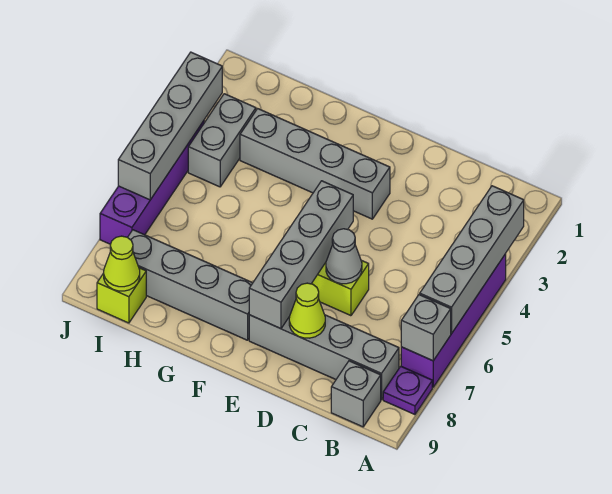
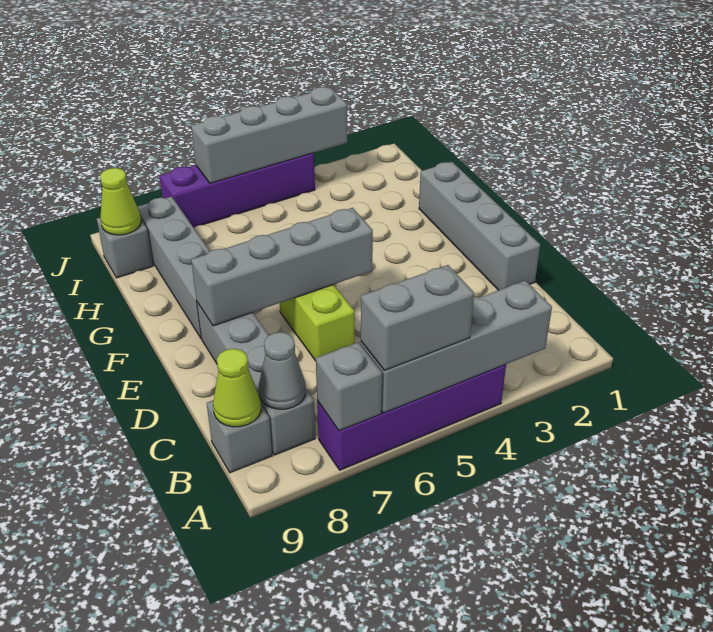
purple plate A8 level 1 -> none
grey cone D6 level 2 -> grey cone B8 level 2
lime cone D8 level 2 -> lime cone B9 level 2
grey brick E3:H3 level 1 -> grey brick D1:G1 level 1
grey brick I3:I4 level 1 -> grey brick A5:A6 level 3
lime brick I9 level 1 -> grey brick I9 level 1

